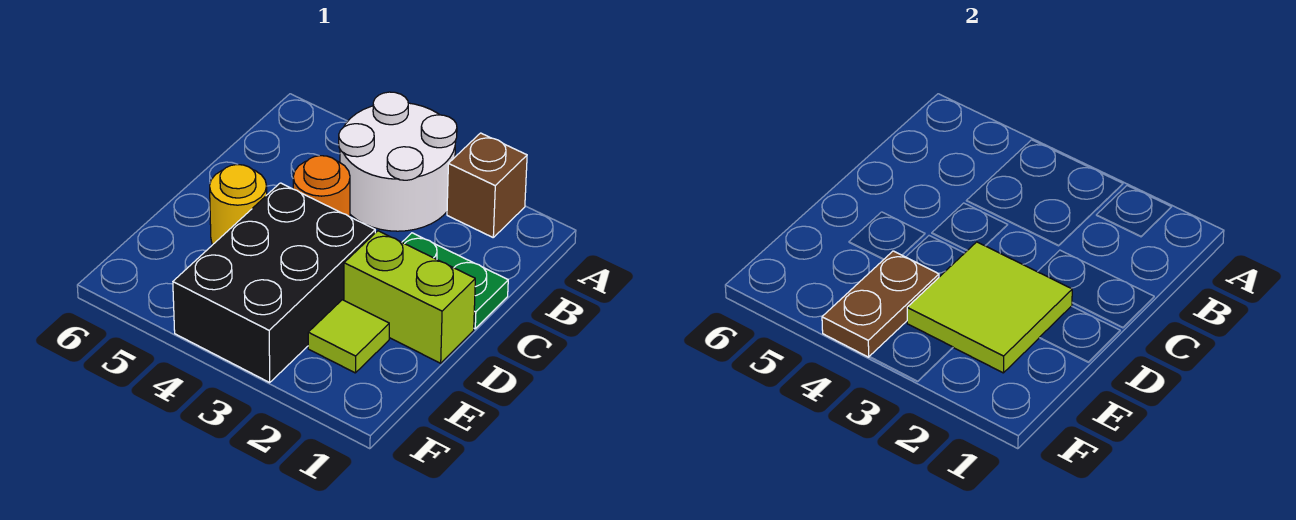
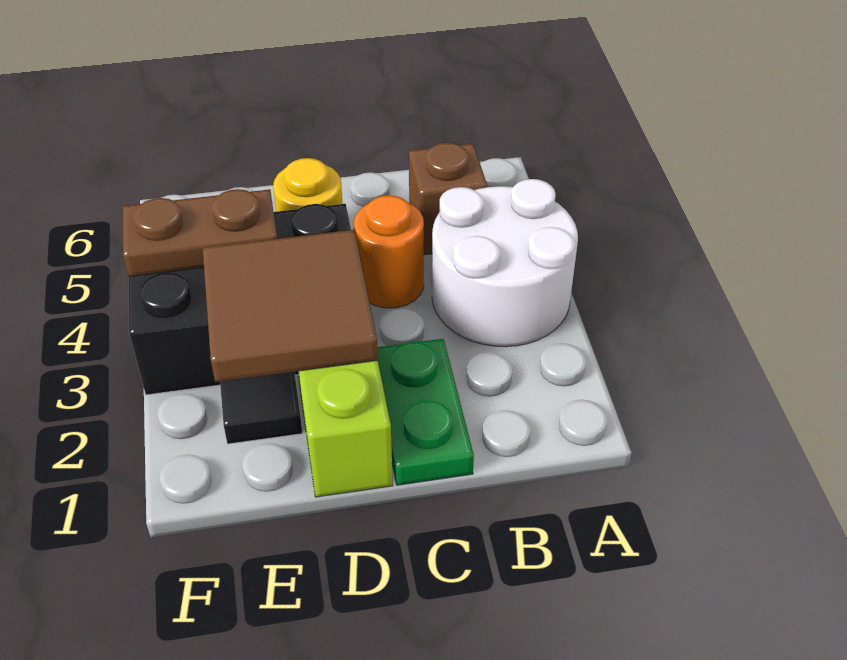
brown brick A2 level 1 -> brown brick B5 level 1
lime tile D2:E3 level 2 -> brown tile D2:E3 level 2
lime tile E2 level 1 -> black tile E2 level 1

